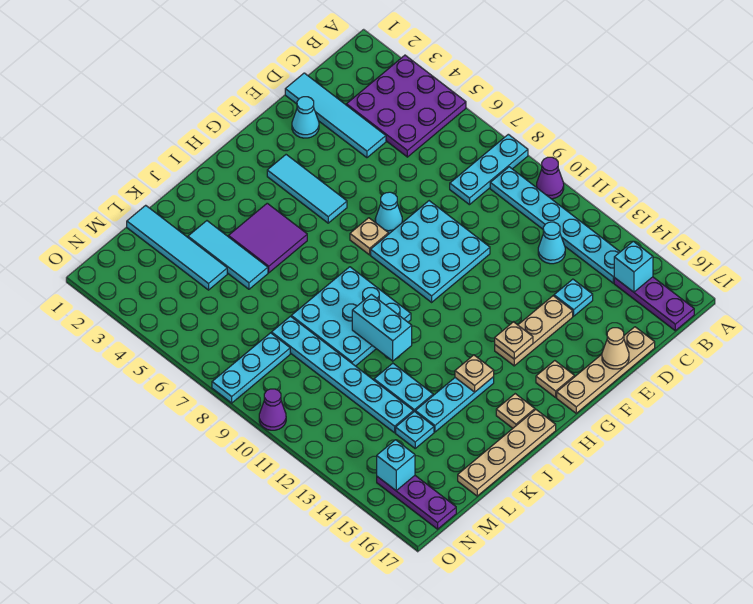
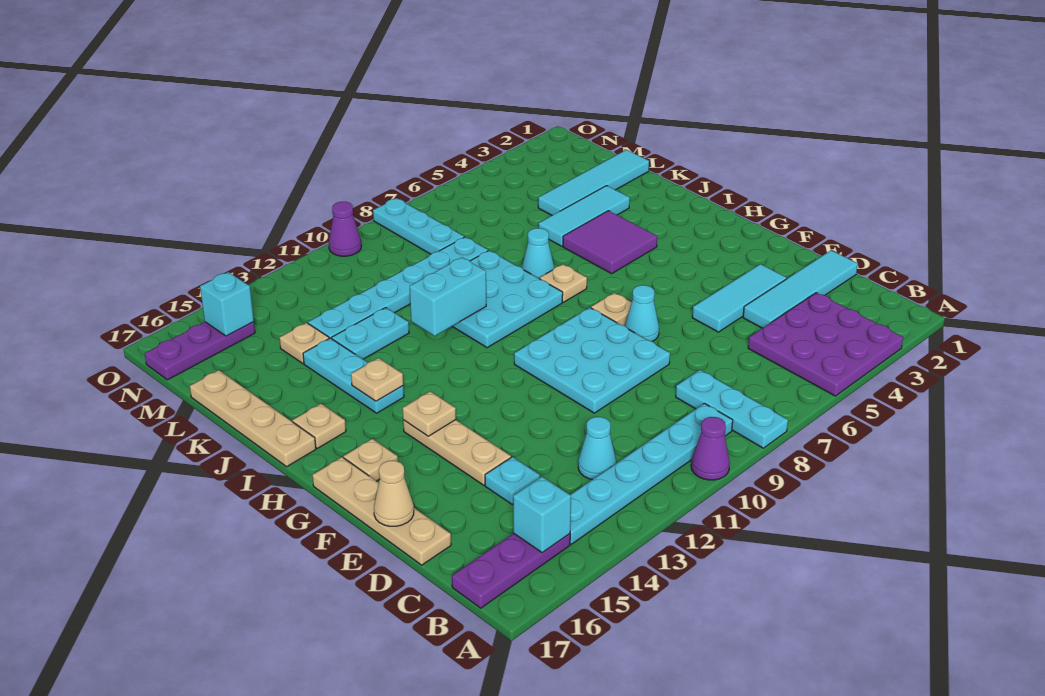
cyan cone E2 level 1 -> cyan cone J7 level 1
cyan tile G3:G5 level 1 -> cyan tile E3:E5 level 1
none -> tan plate I7 level 1
cyan plate L14 level 1 -> tan plate L14 level 1

